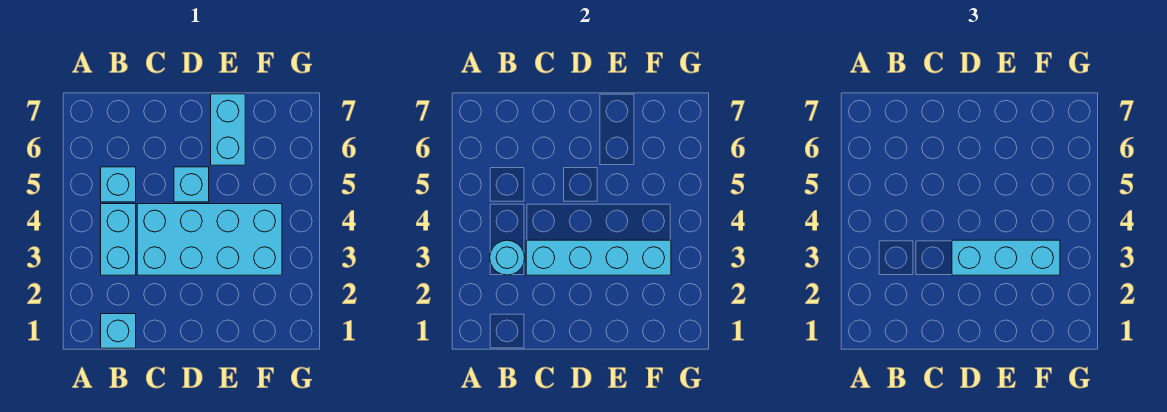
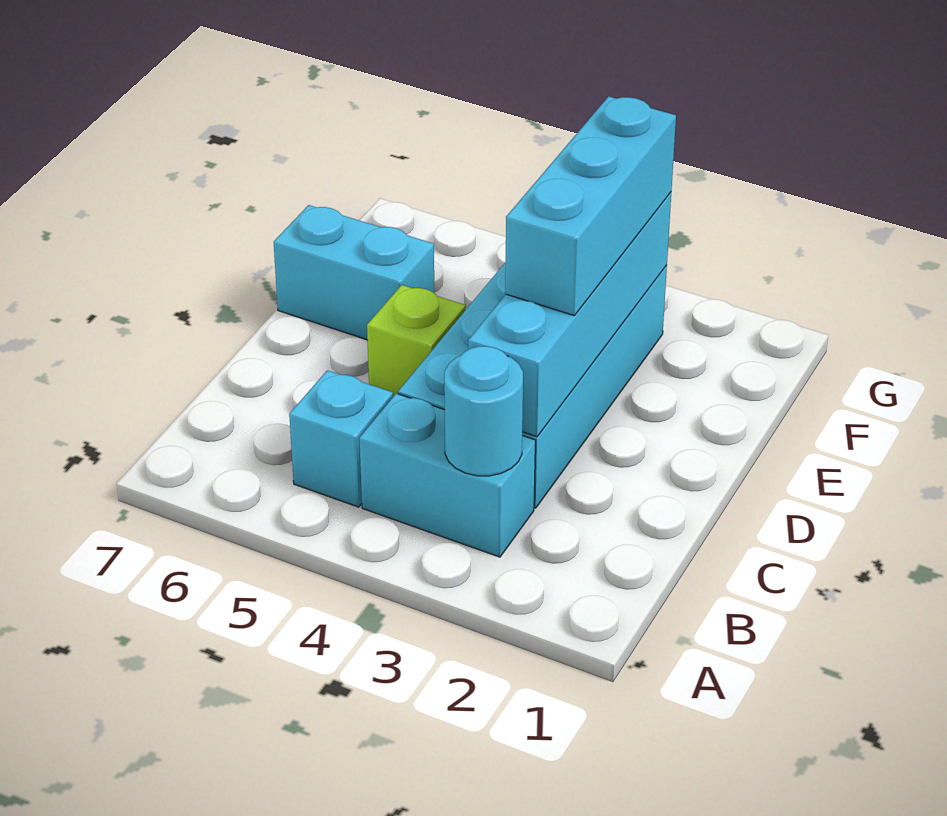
cyan brick B1 level 1 -> none
cyan brick D5 level 1 -> lime brick D5 level 1

